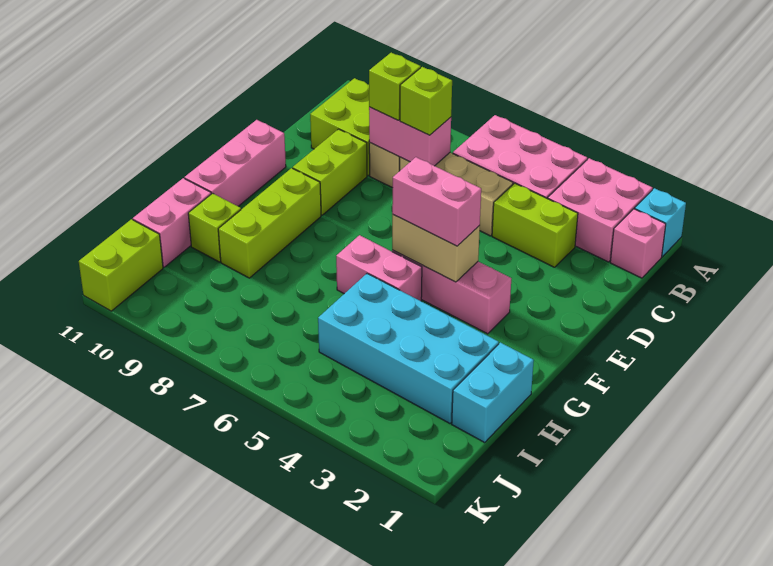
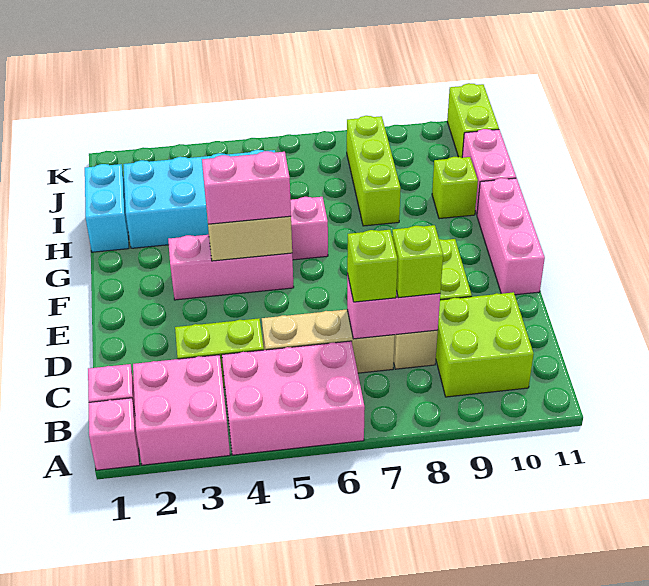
cyan brick A1 level 1 -> pink brick A1 level 1
lime brick F9:H9 level 1 -> lime brick H8:J8 level 1

